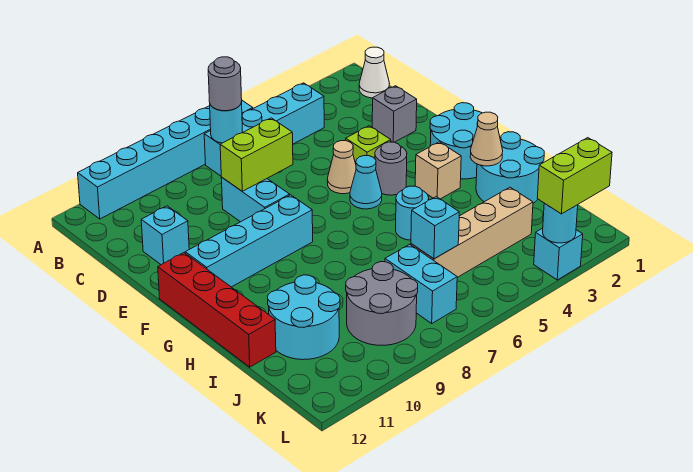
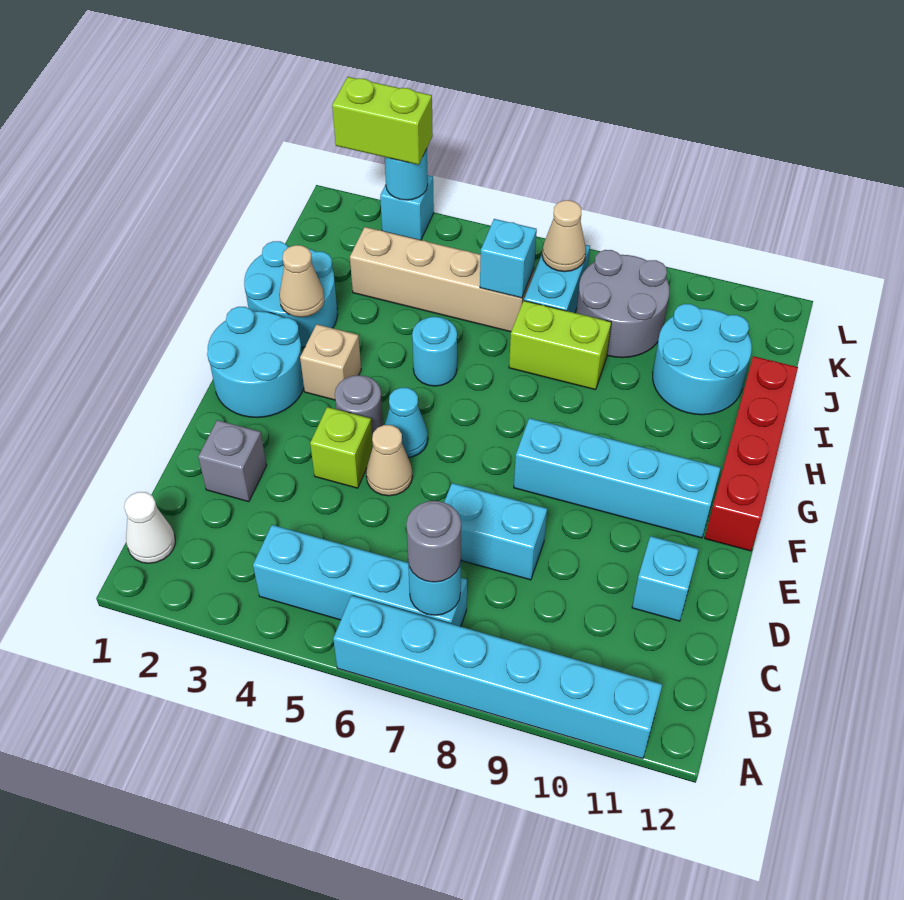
lime brick D7:D8 level 2 -> lime brick I7:I8 level 1
cyan brick D8:E8 level 1 -> cyan brick D7:D8 level 1
none -> tan cone K7 level 2

